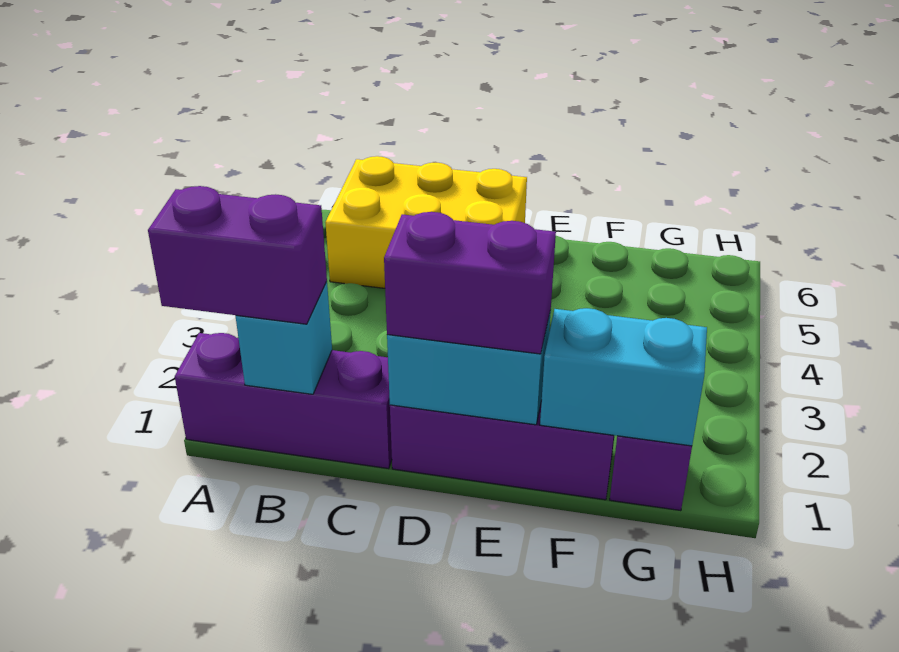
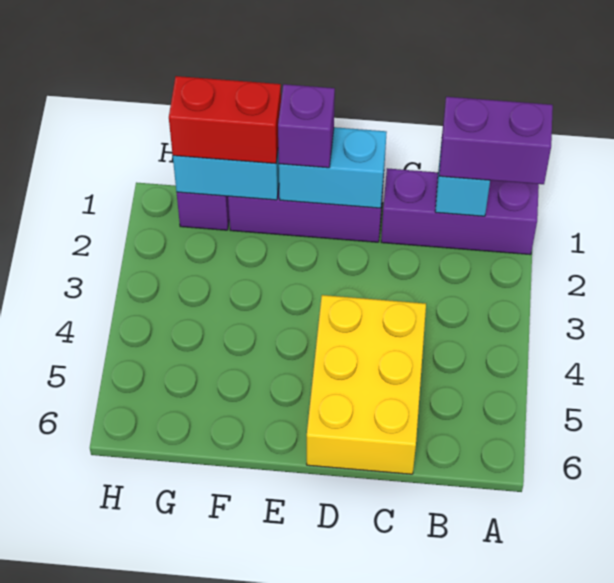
yellow brick B5:D6 level 1 -> yellow brick C4:D6 level 1
purple brick D1:E1 level 3 -> purple brick E1 level 3
none -> red brick F1:G1 level 3

